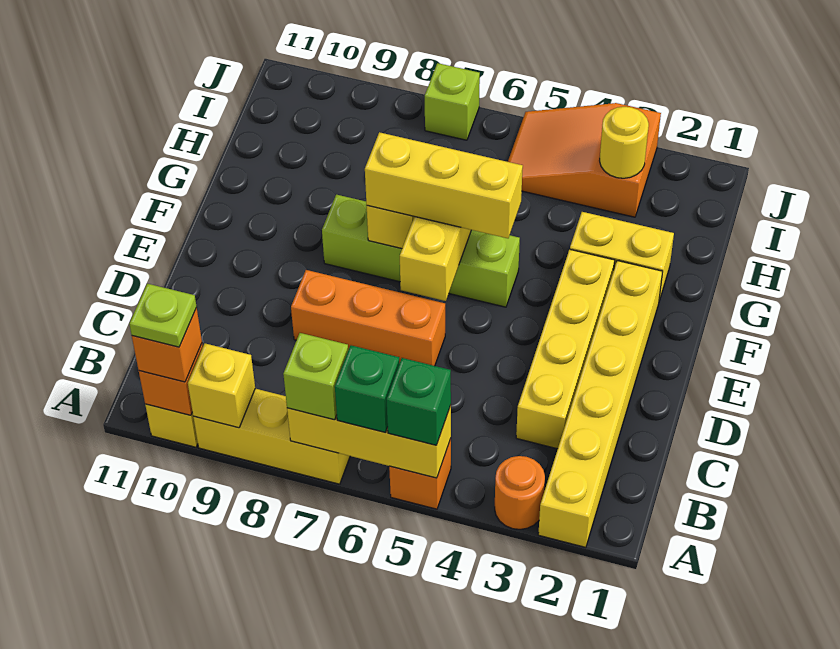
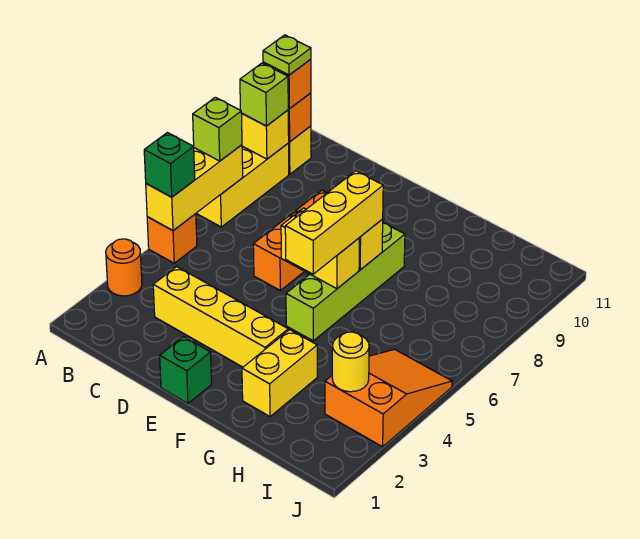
yellow brick A2:F2 level 1 -> none
green brick A6 level 3 -> green brick E1 level 1
lime brick J7 level 1 -> lime brick A9 level 3

